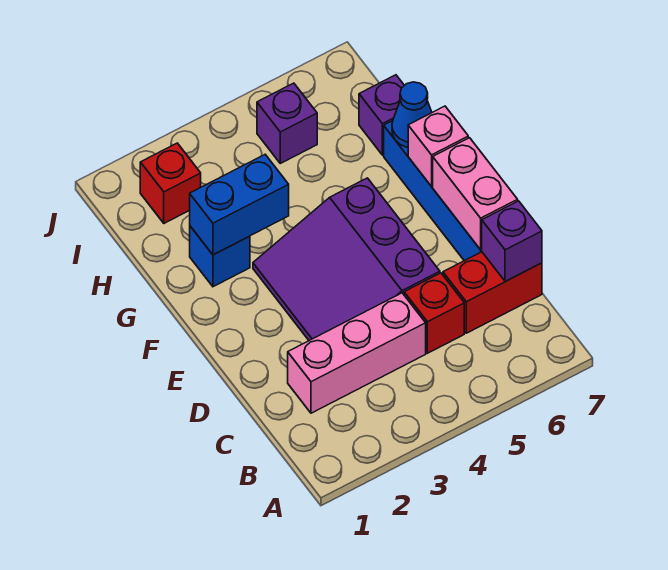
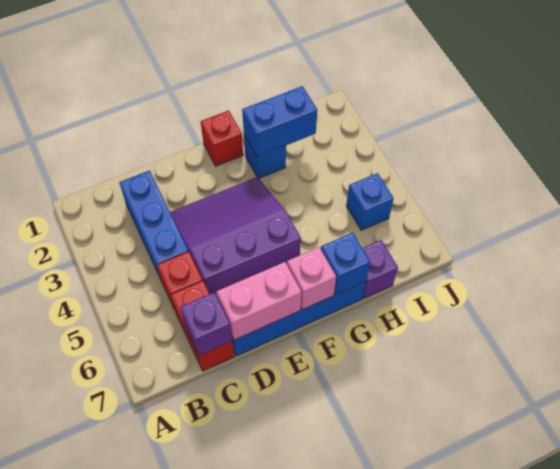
pink brick C2:C4 level 1 -> blue brick C2:C4 level 1
blue brick G2:G3 level 2 -> blue brick G2:H2 level 2
blue cone G7 level 2 -> blue brick G7 level 2
red brick I2 level 1 -> red brick F1 level 1
purple brick I5 level 1 -> blue brick I5 level 1

